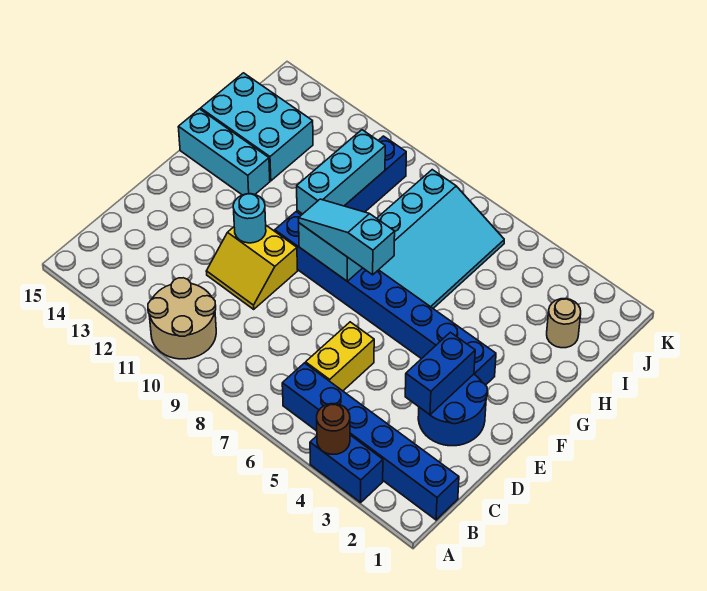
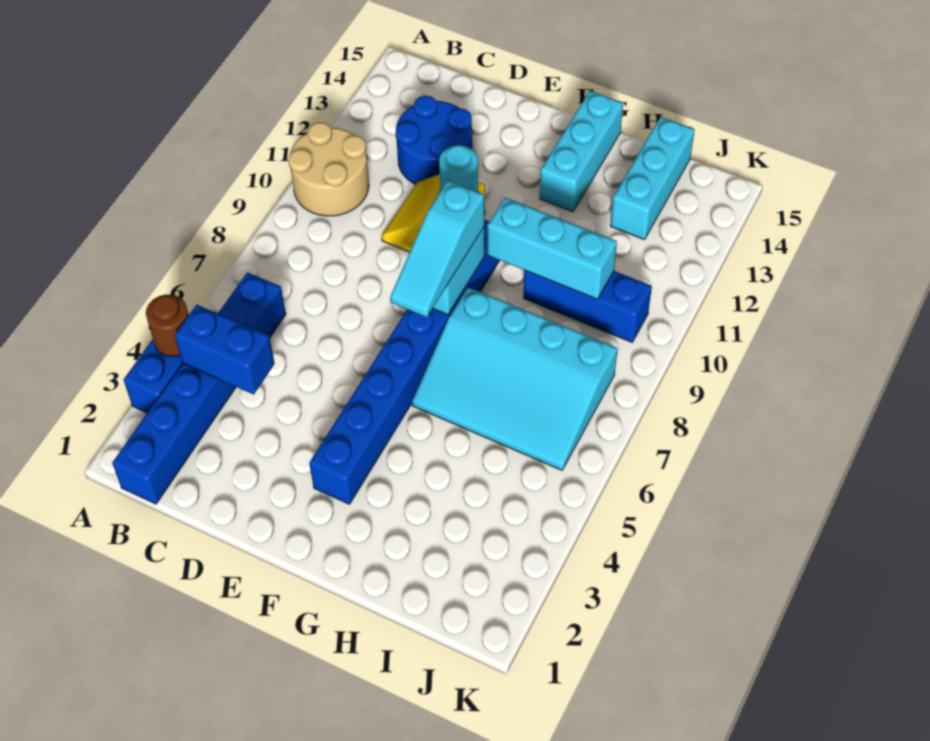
yellow brick C6:D6 level 1 -> none
blue round brick D2:E3 level 1 -> blue round brick C12:D13 level 1
blue brick D3:E3 level 2 -> blue brick B4:C4 level 2
cyan slope F7:F9 level 3 top 7 -> cyan slope F7:F9 level 3 top 9
cyan brick H13:I15 level 1 -> cyan brick I13:I15 level 1
tan round brick I2 level 1 -> none

